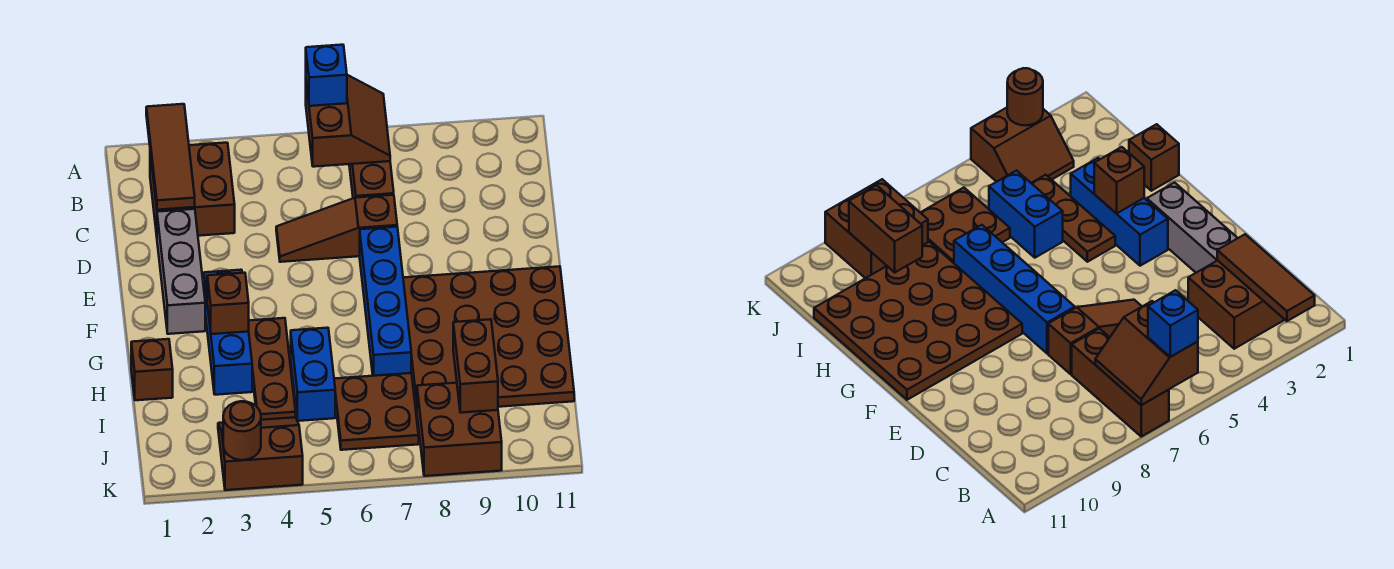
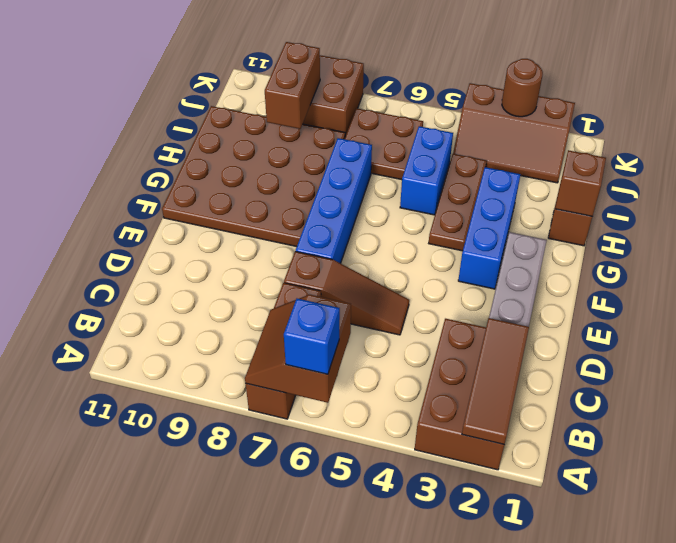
brown brick B2:C3 level 1 -> brown brick A2:C3 level 1
brown brick G3 level 2 -> brown brick H1 level 2
brown slope J3:K4 level 1 top K -> brown slope J2:K4 level 1 top K

